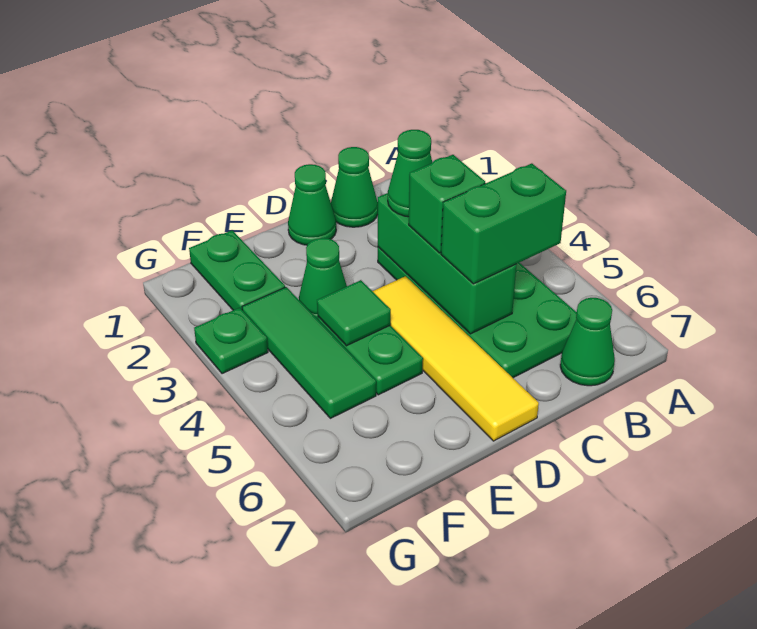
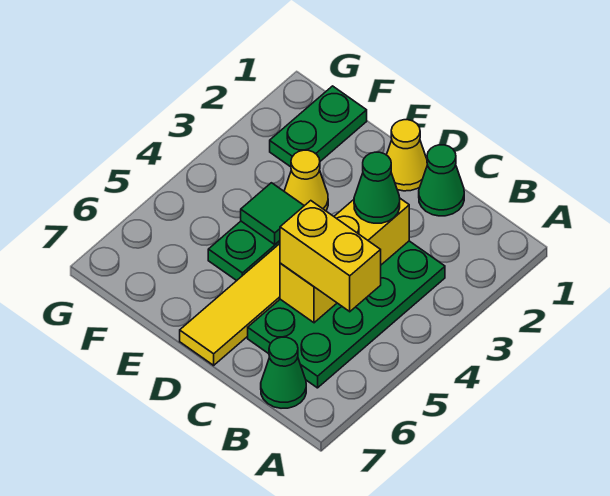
green brick B5:C5 level 3 -> yellow brick B5:C5 level 3
green brick C3:C5 level 2 -> yellow brick C3:C5 level 2
green brick C4 level 3 -> none
green cone D1 level 1 -> yellow cone D1 level 1
green cone E3 level 1 -> yellow cone E3 level 1
green tile F3:F5 level 1 -> none
green plate G3 level 1 -> none

